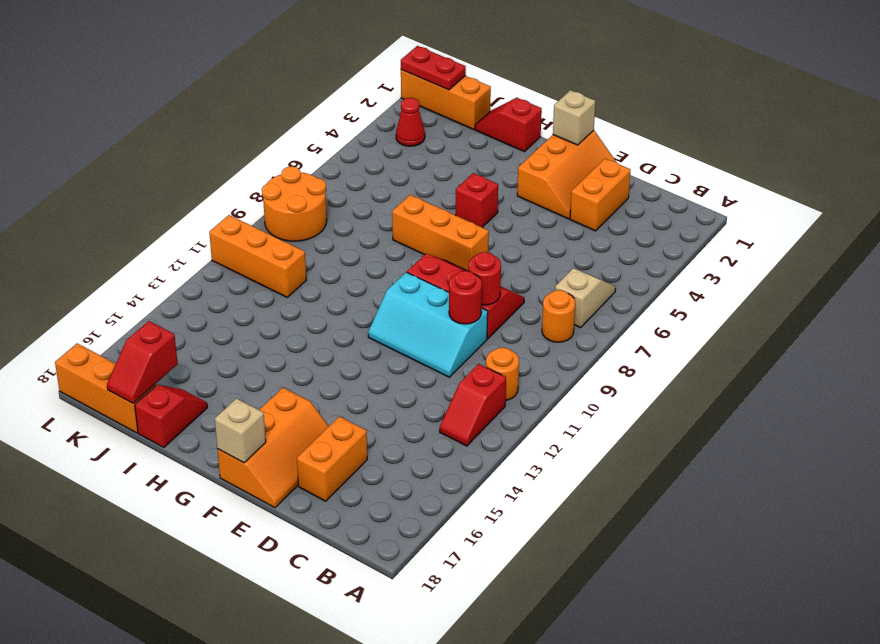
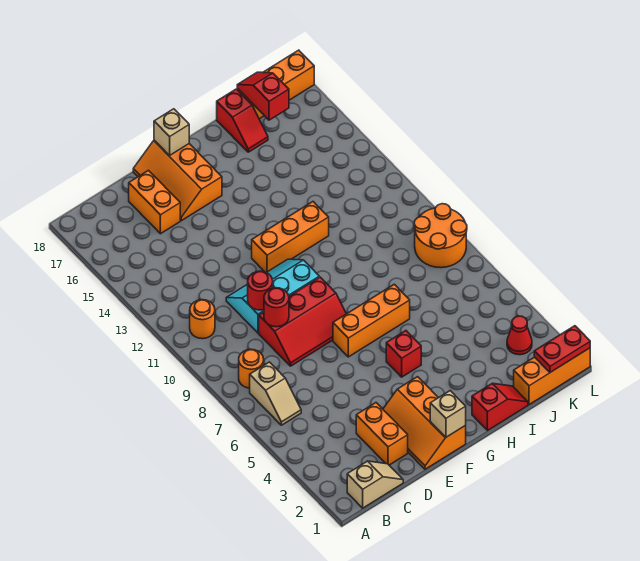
none -> tan slope B1:C1 level 1 top B
red slope B12:B13 level 1 top 12 -> none
orange brick J11:L11 level 1 -> orange brick F12:H12 level 1

